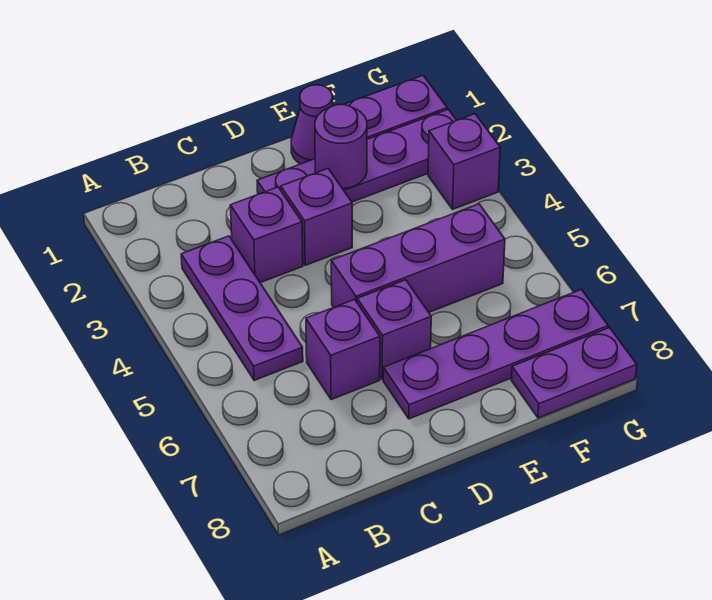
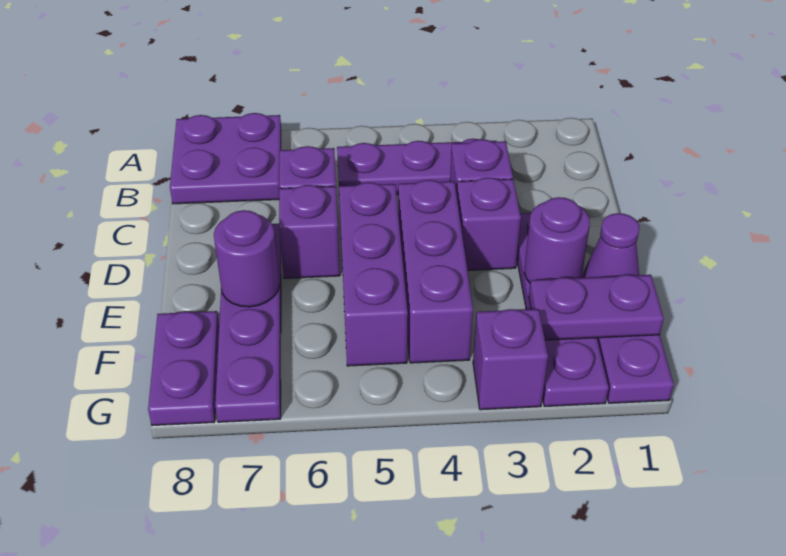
none -> purple plate A7:B8 level 1
none -> purple brick D4:F4 level 1
none -> purple round brick E7 level 2
none -> purple plate F1:F2 level 2

